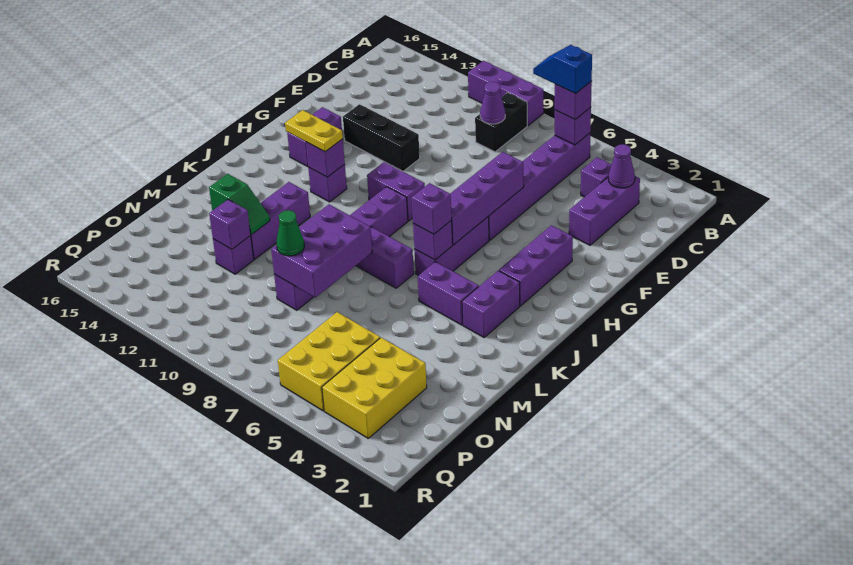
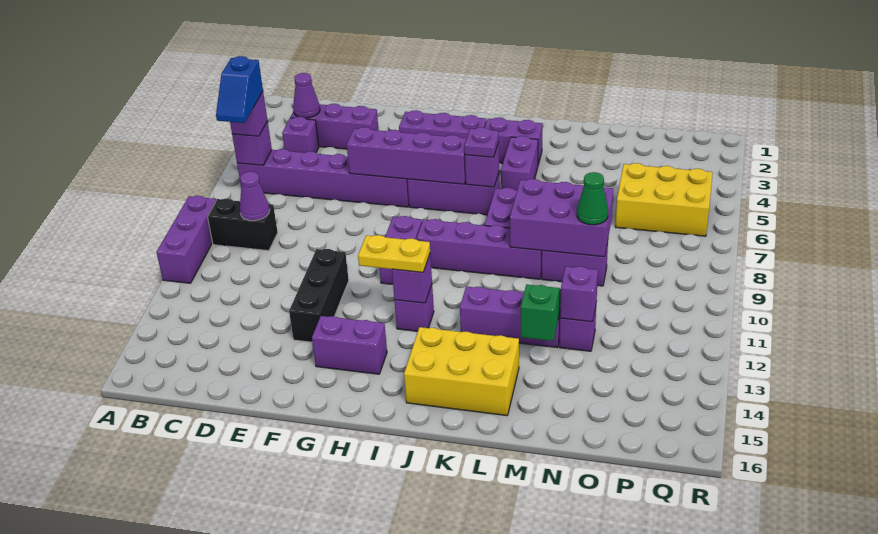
yellow plate I12:I13 level 3 -> yellow plate H12:I12 level 3
purple brick J6 level 3 -> purple plate J6 level 3
yellow brick O3:Q4 level 1 -> yellow brick J14:L15 level 1

